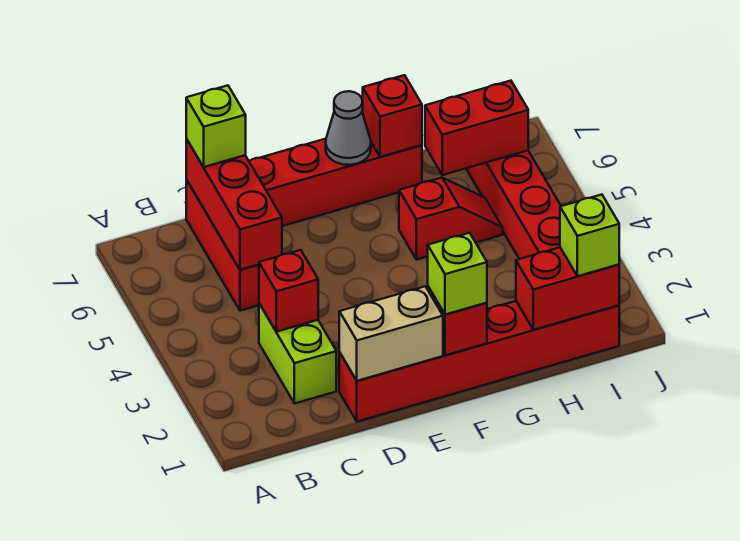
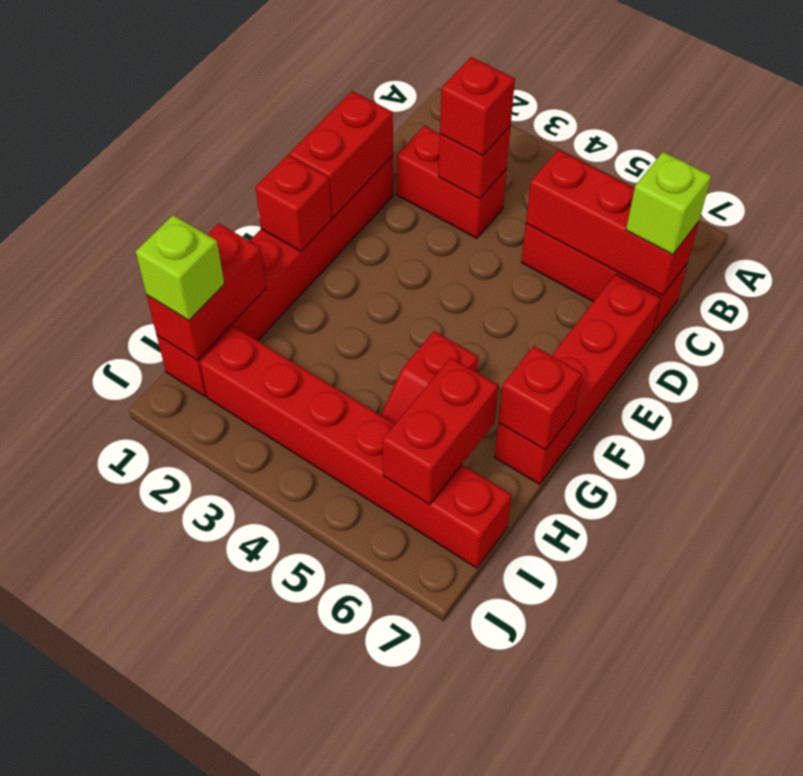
lime brick C2:C3 level 1 -> red brick C2:C3 level 1
none -> red brick C3 level 3
tan brick D1:E1 level 2 -> red brick D1:E1 level 2
lime brick F1 level 3 -> none
grey cone F7 level 2 -> none

